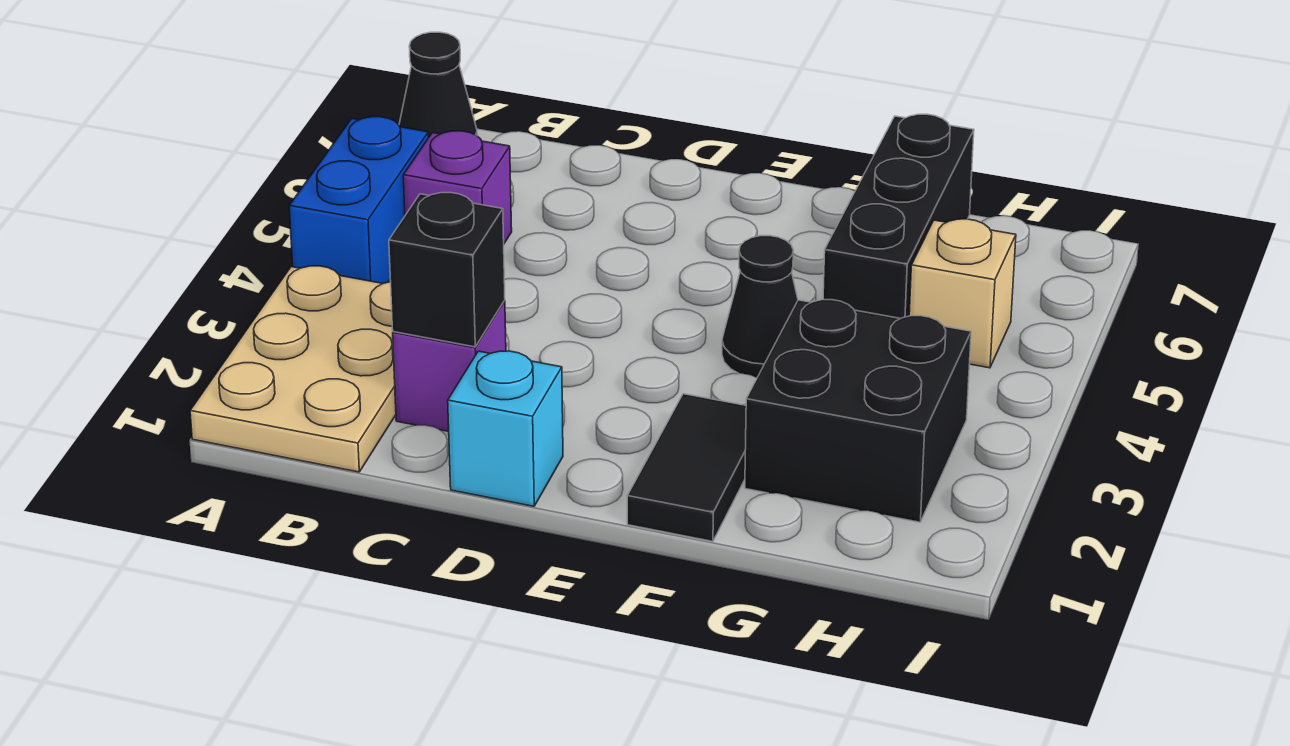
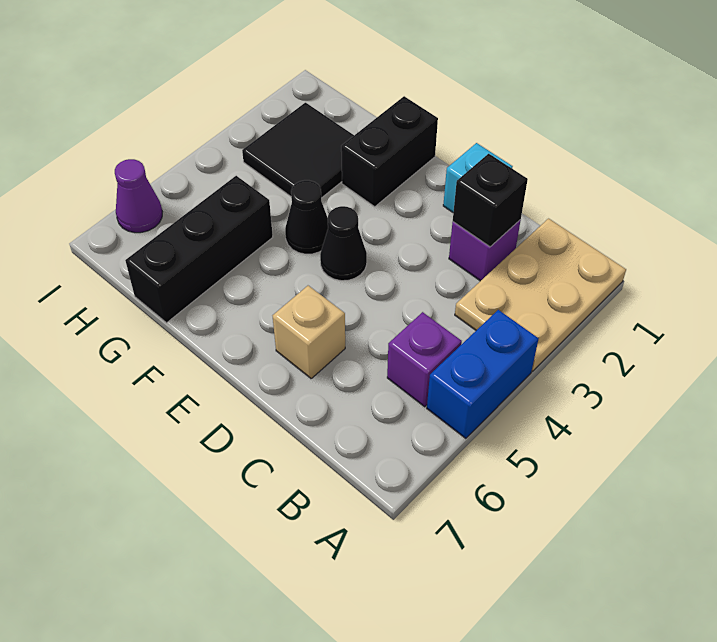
black cone A7 level 1 -> black cone E4 level 1
black tile F1:F2 level 1 -> black brick F1:F2 level 1
black brick G2:H3 level 1 -> black tile G2:H3 level 1
tan brick H5 level 1 -> tan brick D6 level 1
none -> purple cone I6 level 1

